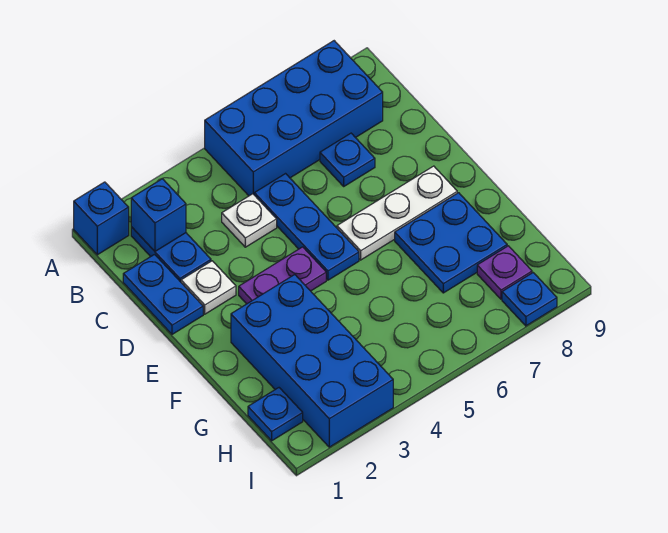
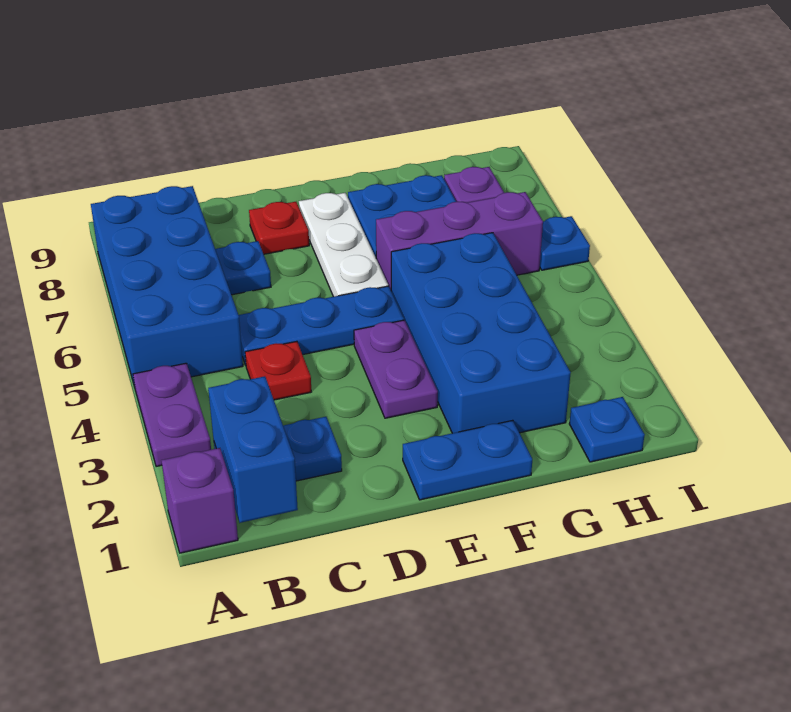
blue brick A1 level 1 -> purple brick A1 level 1
none -> purple plate A3:A4 level 1
blue brick B2 level 2 -> blue brick B1:B2 level 2
blue plate C1:D1 level 1 -> blue plate E1:F1 level 1
white plate C4 level 1 -> red plate C4 level 1
white plate D2 level 1 -> none
none -> red plate D8 level 1
blue brick F2:I3 level 1 -> blue brick F2:G5 level 1
none -> purple brick F6:H6 level 1
blue plate I8 level 1 -> blue plate I6 level 1

